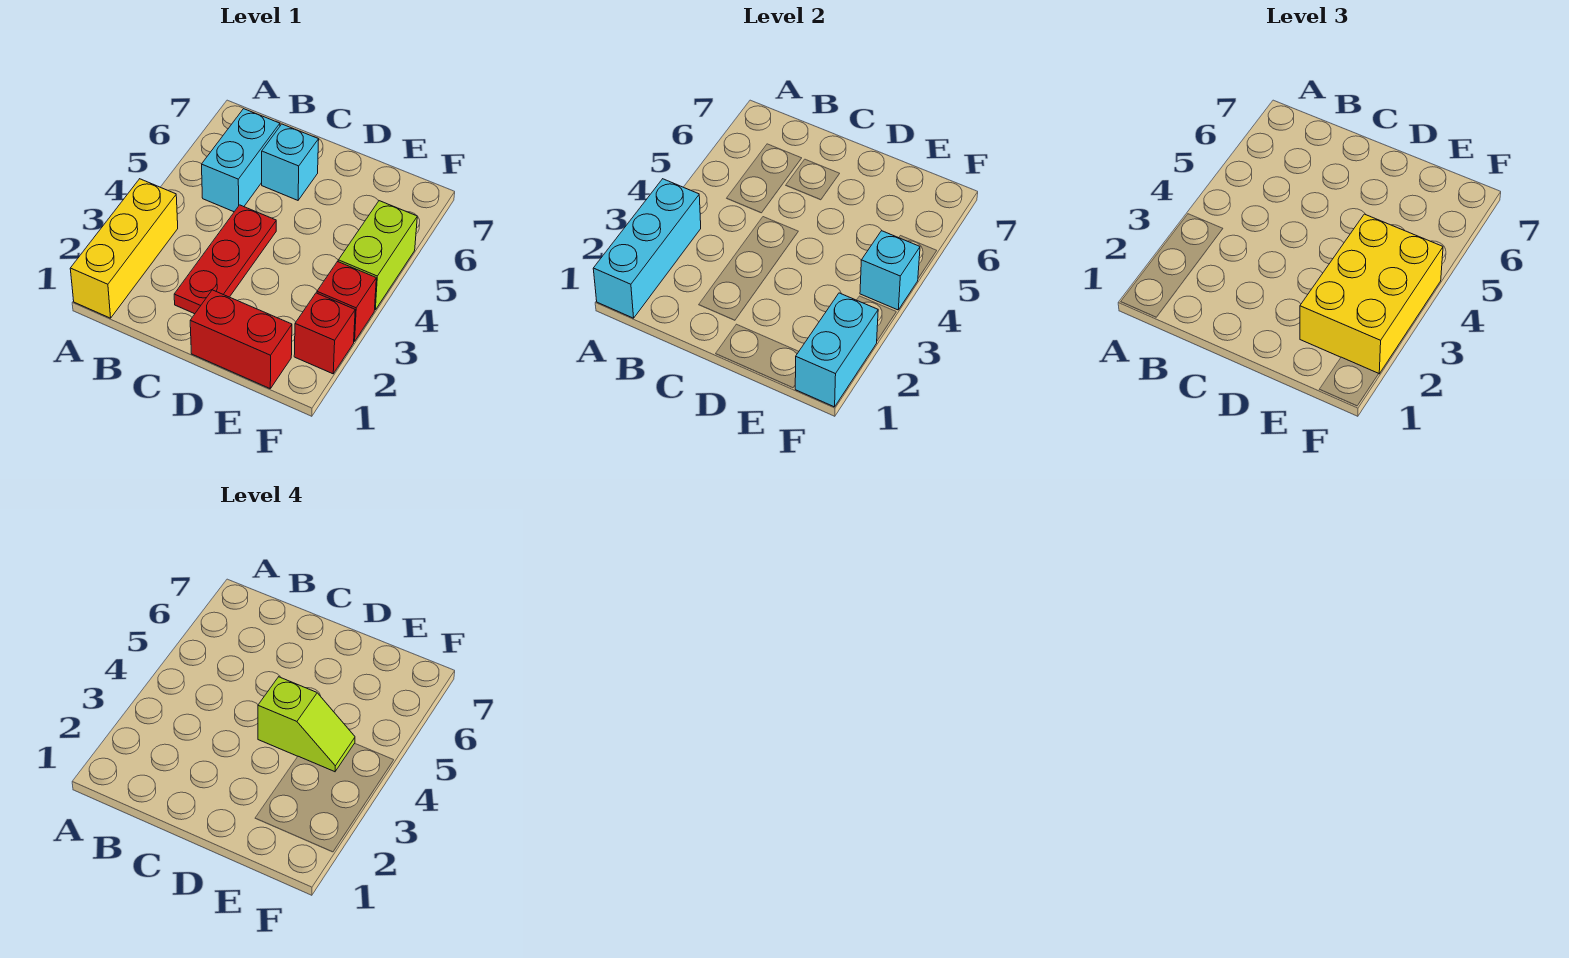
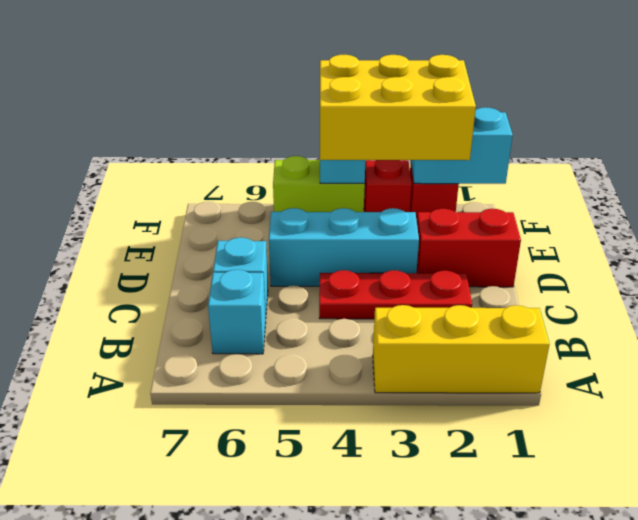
cyan brick A1:A3 level 2 -> cyan brick D3:D5 level 1
cyan brick B5:B6 level 1 -> cyan brick B6 level 1
red brick D1:E1 level 1 -> red brick D1:D2 level 1
lime slope D4:E4 level 4 top D -> none

